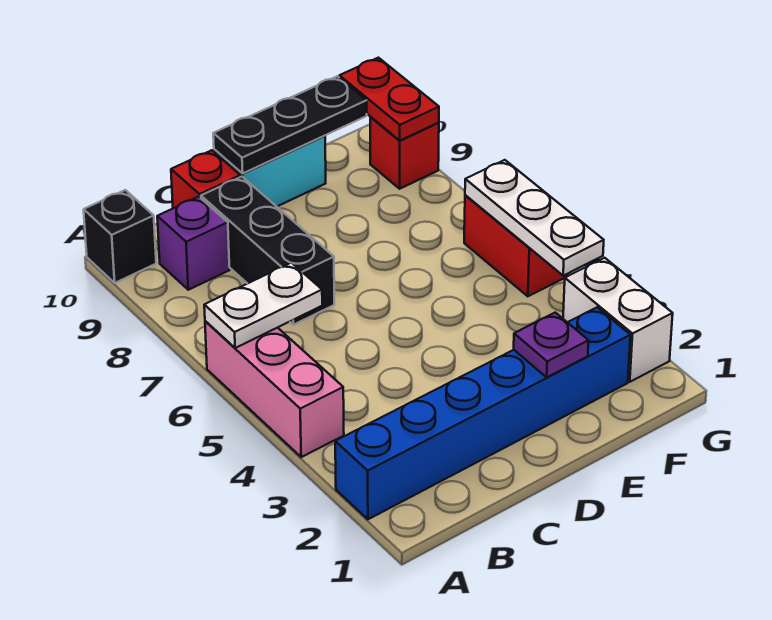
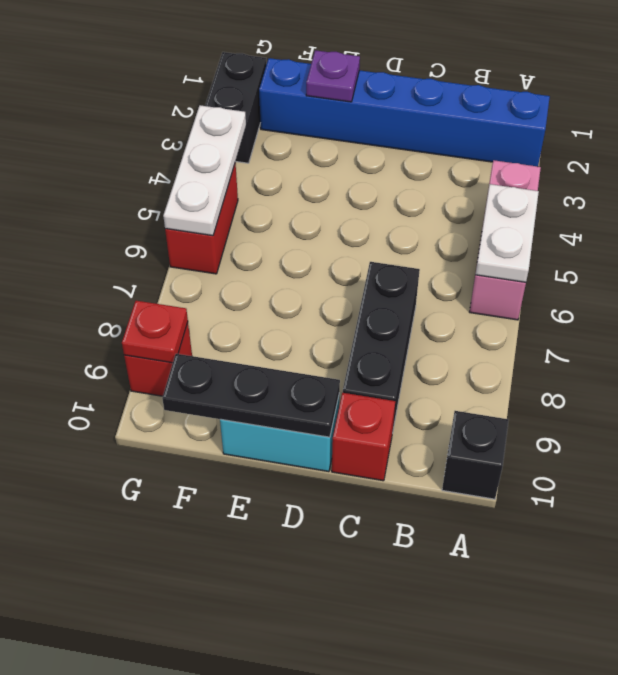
white plate A6:B6 level 2 -> white plate A5:A6 level 2
purple brick B9 level 1 -> none
white brick G2:G3 level 1 -> black brick G2:G3 level 1
red plate G9:G10 level 2 -> red plate G9 level 2

